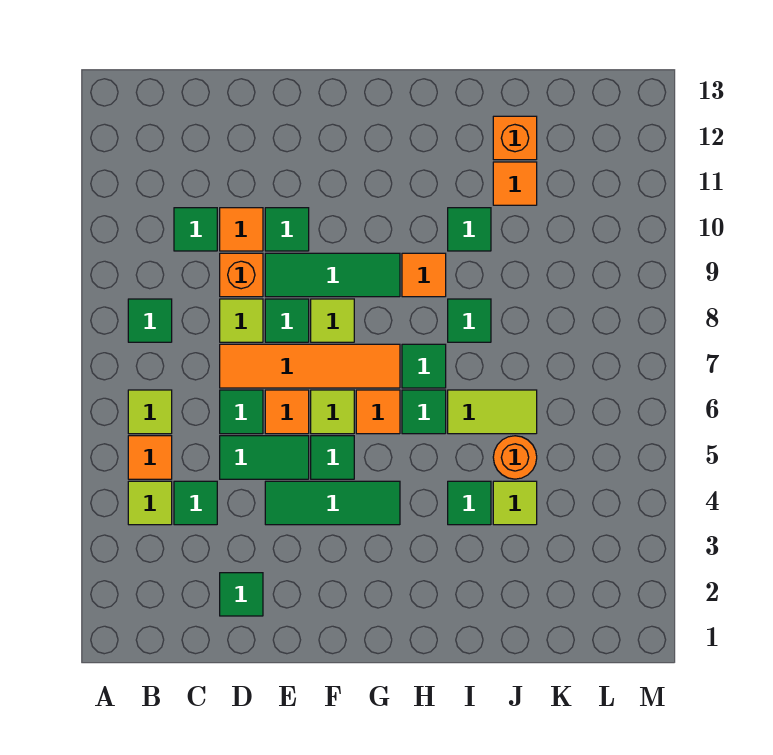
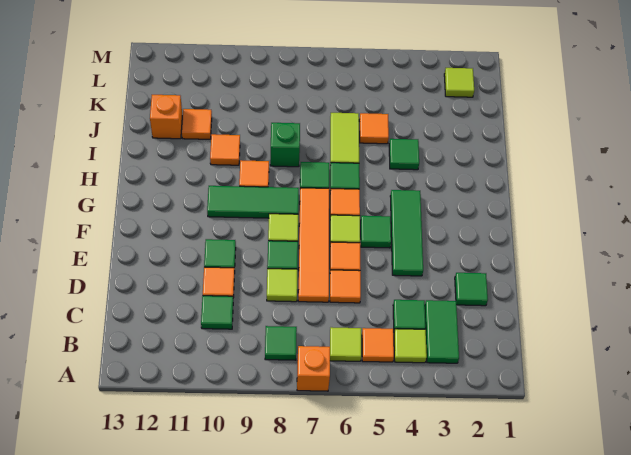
green tile D5:E5 level 1 -> green tile B3:C3 level 1
green tile D6 level 1 -> orange tile D6 level 1
orange brick D9 level 1 -> orange brick A7 level 1
green tile E9:G9 level 1 -> green tile G8:G10 level 1
green tile I8 level 1 -> green brick I8 level 1
green tile I10 level 1 -> orange tile I10 level 1
lime tile J4 level 1 -> lime tile L2 level 1
orange round brick J5 level 1 -> orange tile J5 level 1

